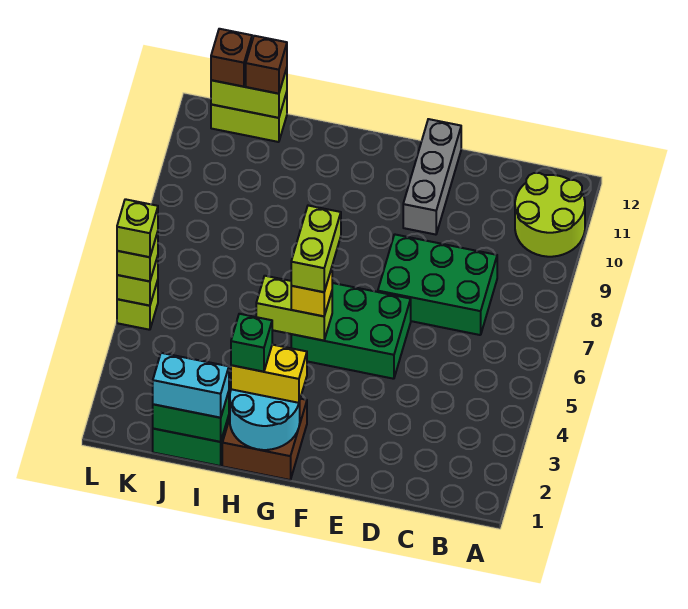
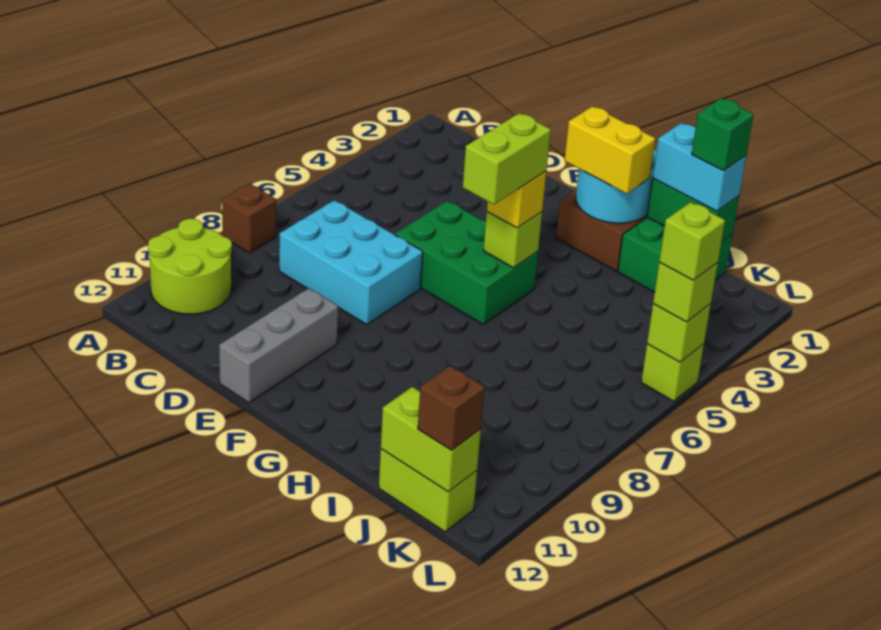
green brick C7:E8 level 1 -> cyan brick C7:E8 level 1
lime brick G5:H5 level 2 -> lime brick G5 level 2
green brick H2 level 4 -> green brick J1 level 4
brown brick J12 level 3 -> brown brick A8 level 1

